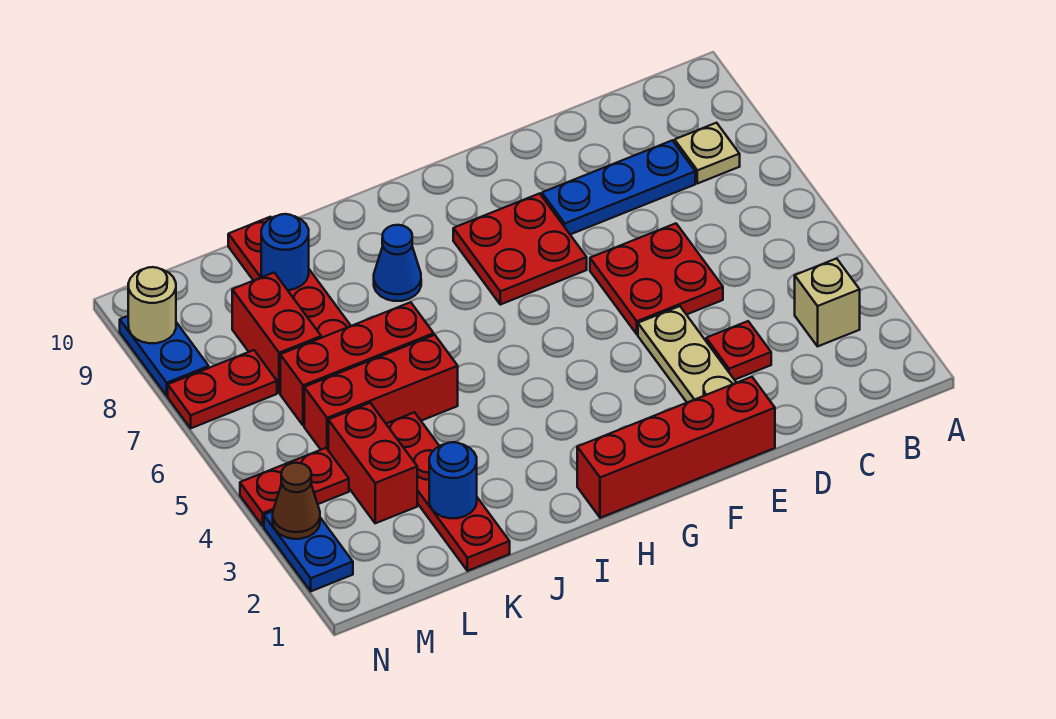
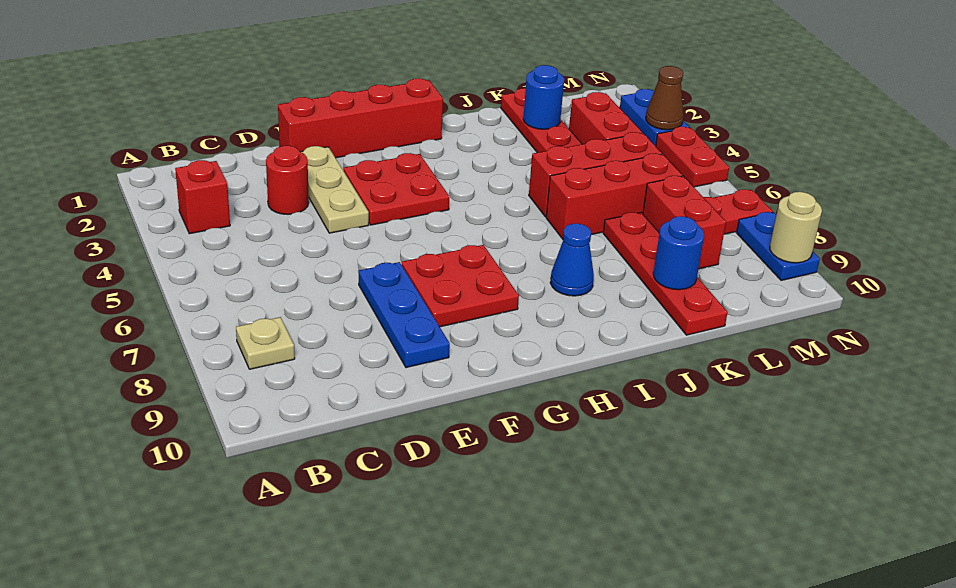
tan brick B3 level 1 -> red brick B3 level 1
blue plate C8:E8 level 1 -> blue plate E7:E9 level 1
red plate D3 level 1 -> red round brick D3 level 1
red plate D5:E6 level 1 -> red plate F3:G4 level 1
red plate M4:N4 level 1 -> red plate N4:N5 level 1

